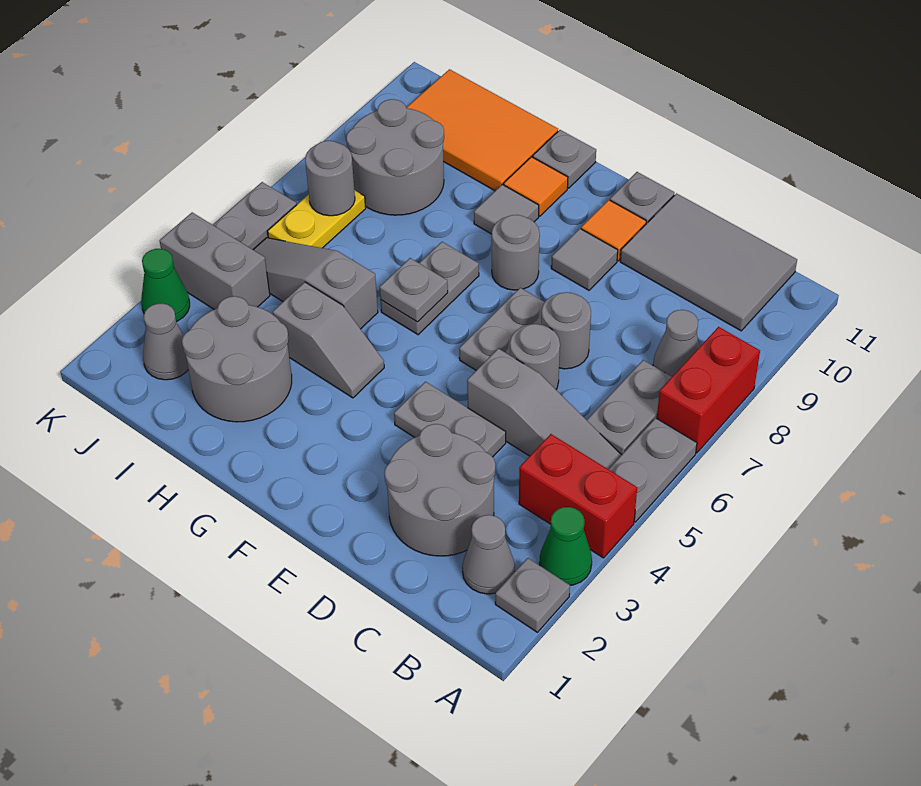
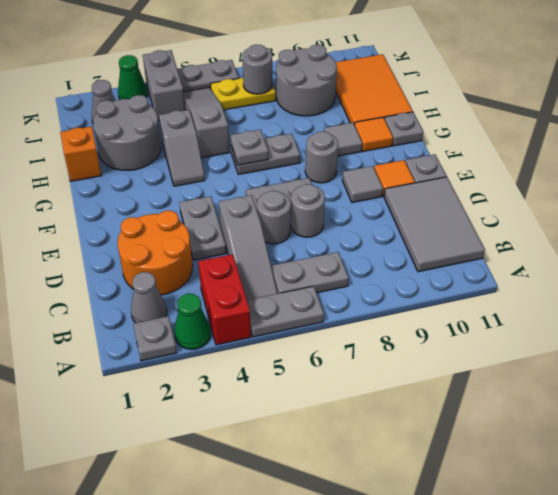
red brick A7:A8 level 1 -> none
grey cone B8 level 1 -> none
grey round brick C2:D3 level 1 -> orange round brick C2:D3 level 1
none -> orange brick H1 level 1

